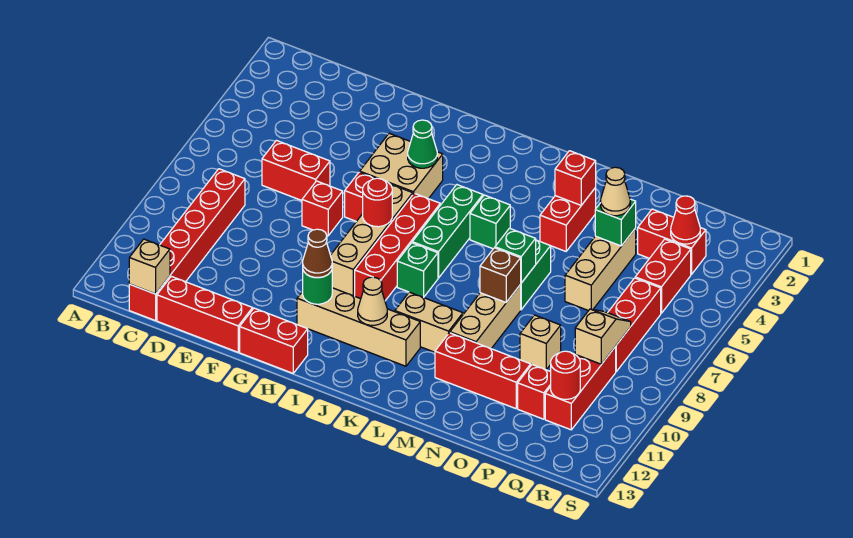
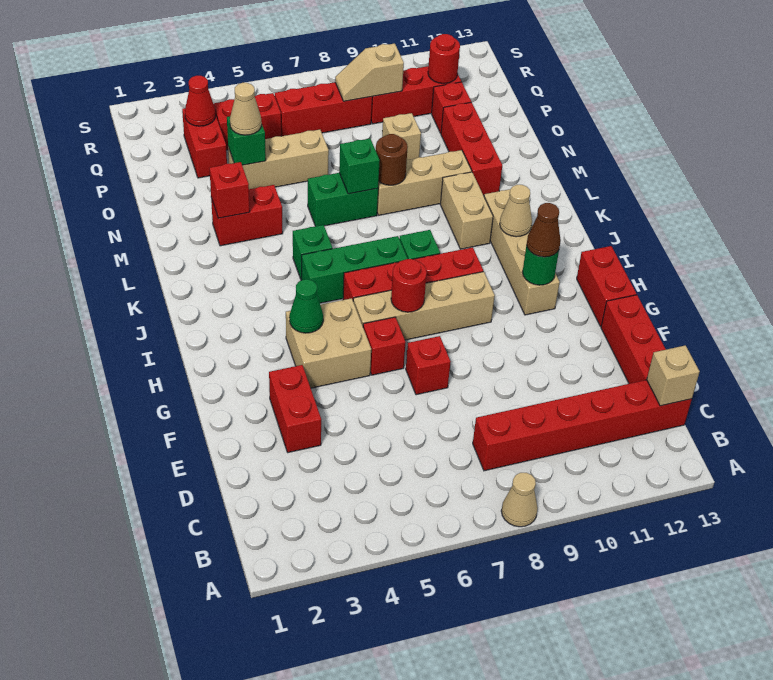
none -> tan cone A8 level 1
red brick D6:E6 level 1 -> red brick E3:F3 level 1
brown brick M8 level 2 -> brown round brick M8 level 2

